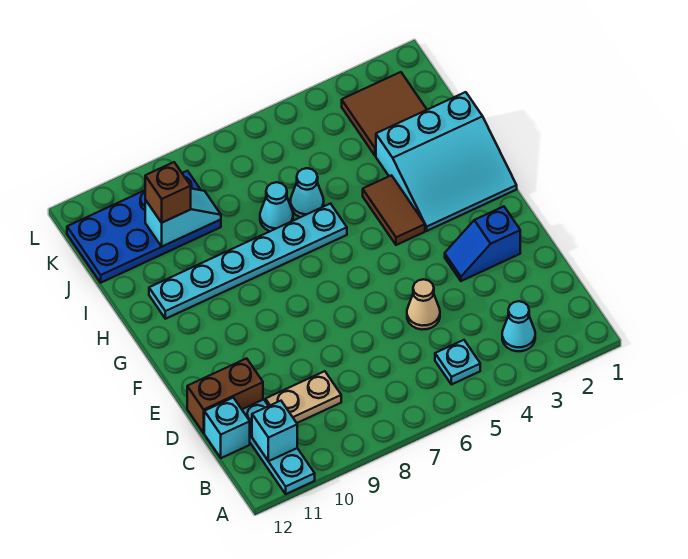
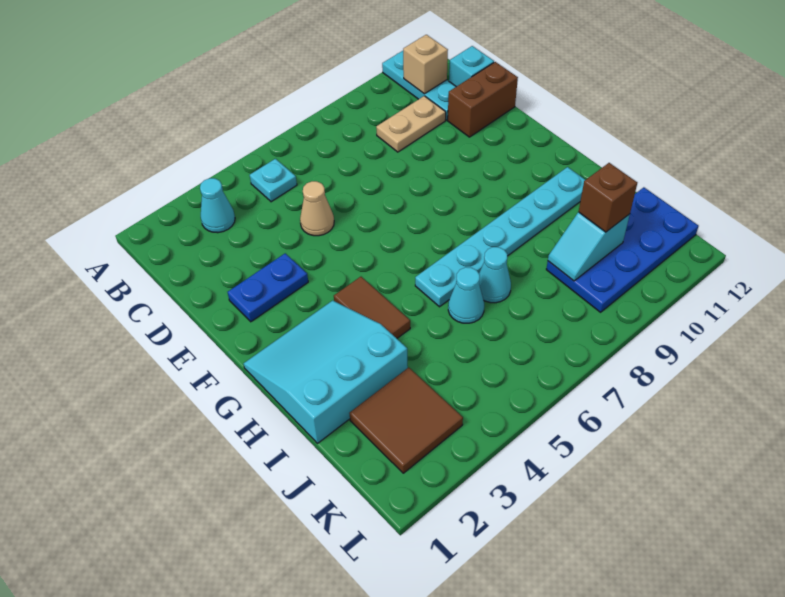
cyan brick B11 level 2 -> tan brick B11 level 2
blue slope E2:E3 level 1 top 2 -> blue plate E2:E3 level 1

